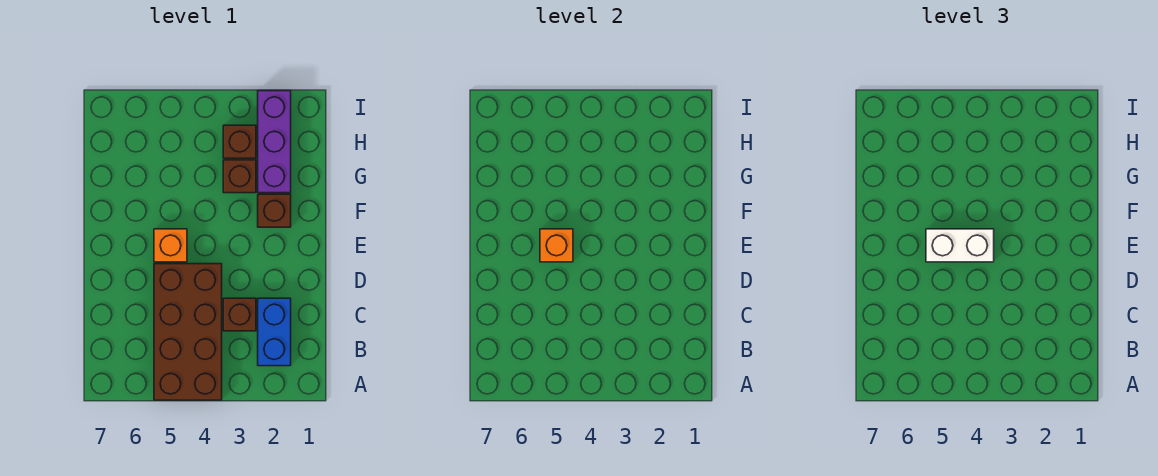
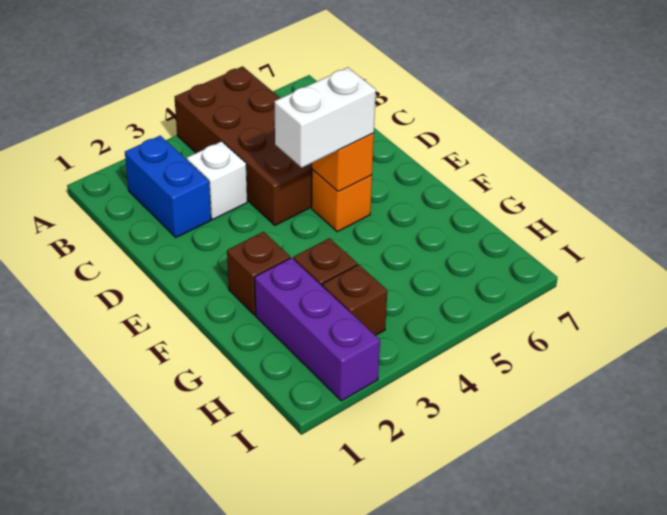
brown brick C3 level 1 -> white brick C3 level 1

